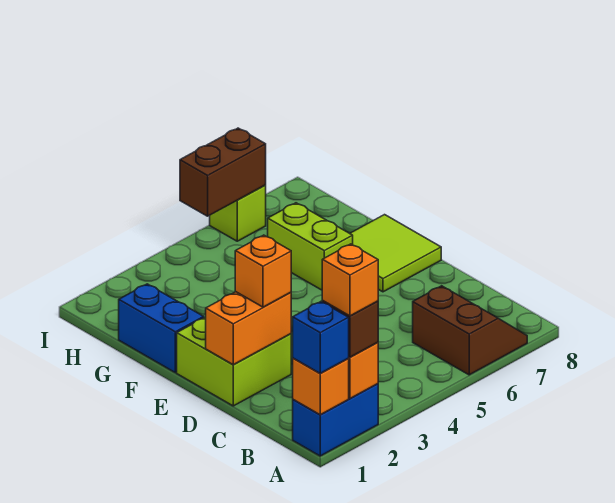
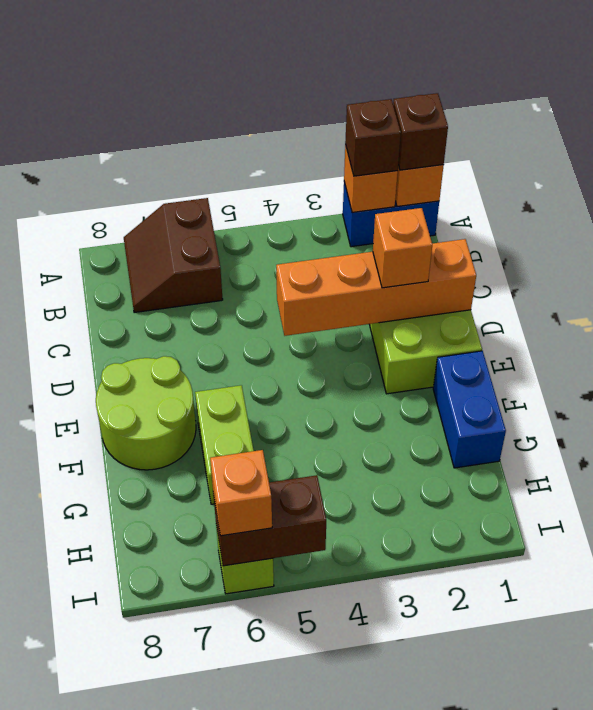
blue brick A1 level 3 -> brown brick A1 level 3
orange brick A2 level 4 -> orange brick I6 level 3
orange brick D1:D2 level 2 -> orange brick D1:D4 level 2
lime tile E7:F8 level 1 -> lime round brick E7:F8 level 1

